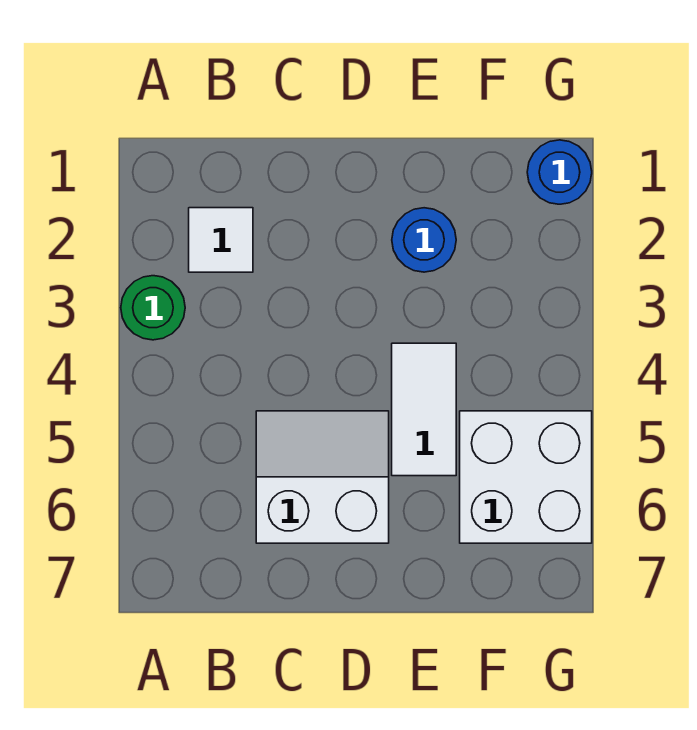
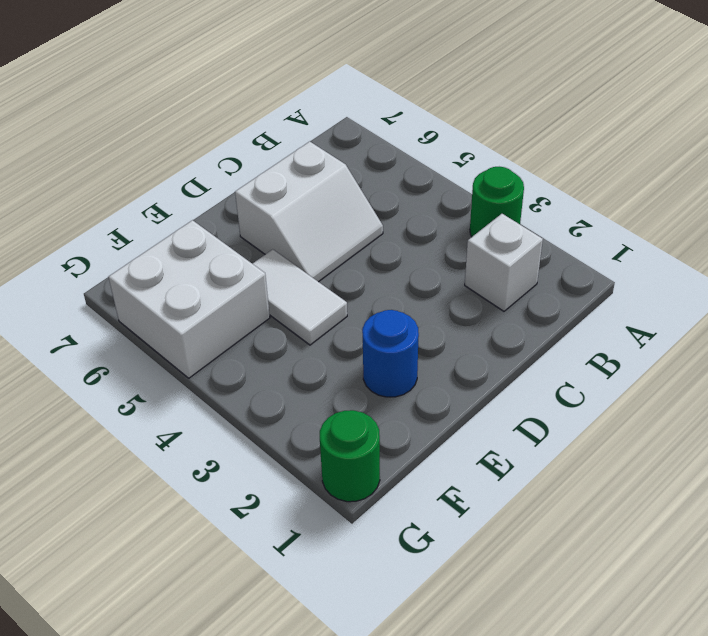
white tile B2 level 1 -> white brick B2 level 1
blue round brick G1 level 1 -> green round brick G1 level 1

